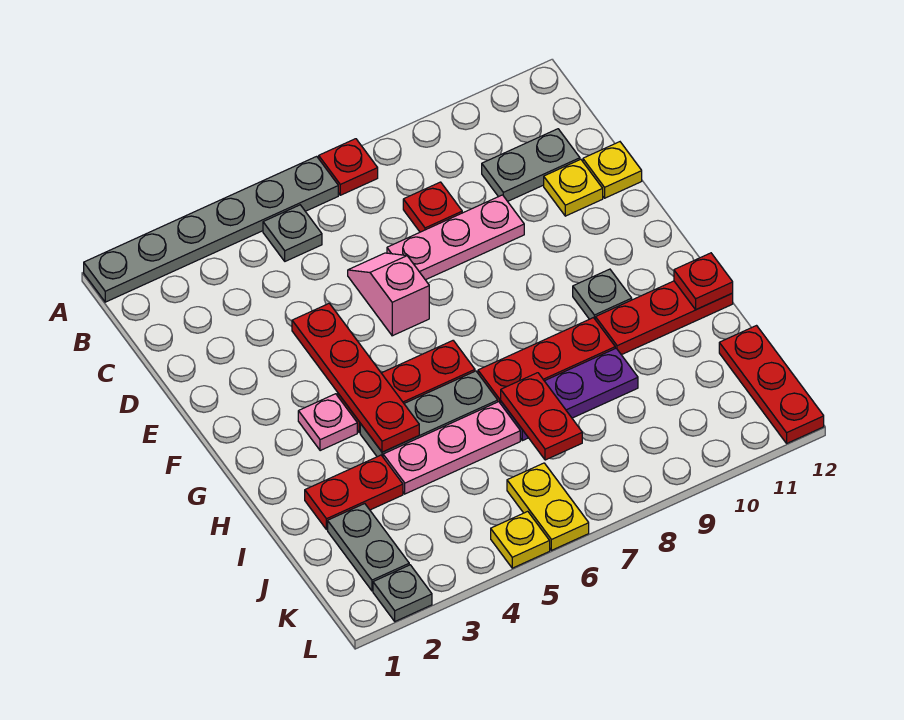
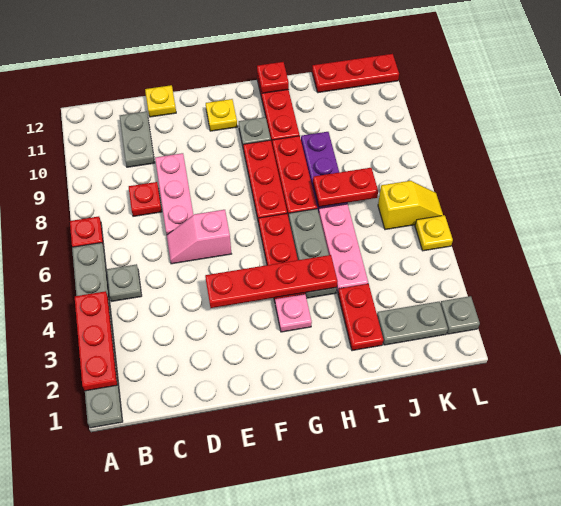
none -> red plate A2:A4 level 2
yellow plate D11 level 1 -> yellow plate F11 level 1
none -> red plate G7:G9 level 1
yellow plate K6:L6 level 1 -> yellow slope K6:L6 level 1 top K

